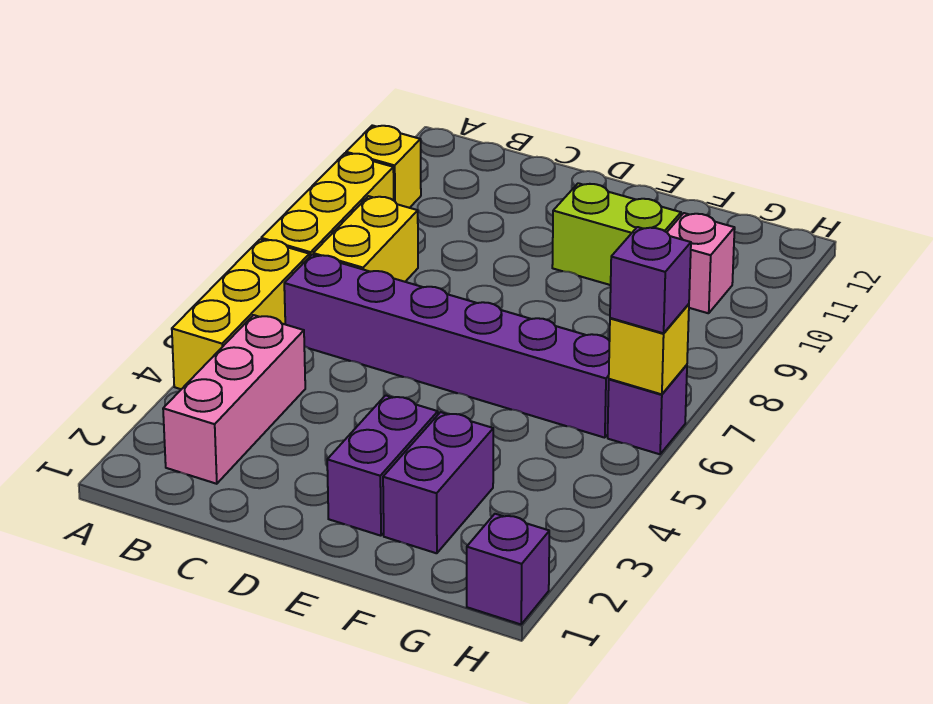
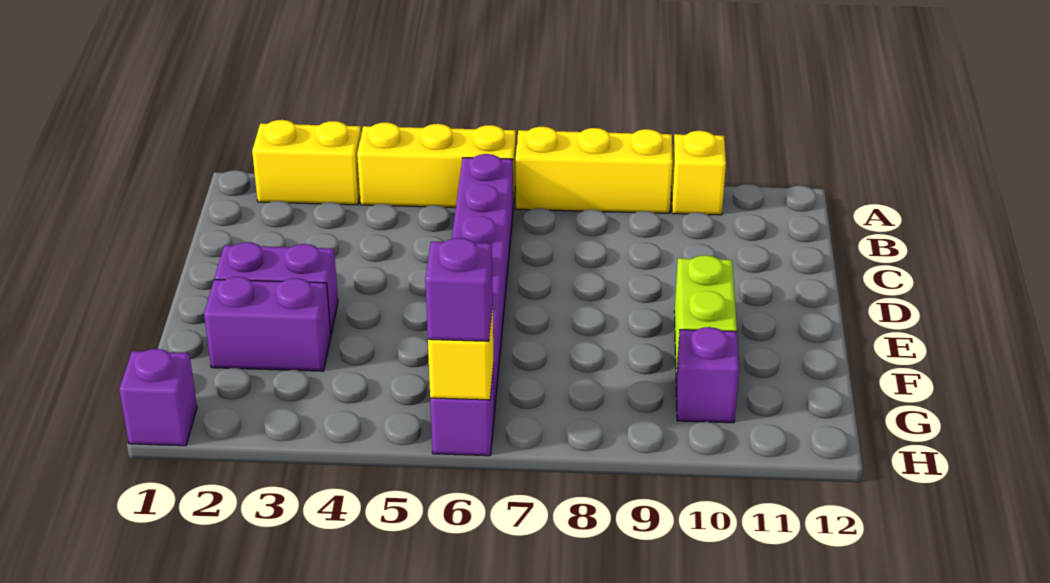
pink brick B2:B4 level 1 -> none
yellow brick B7:B8 level 1 -> yellow brick A2:A3 level 1
pink brick G10 level 1 -> purple brick G10 level 1

